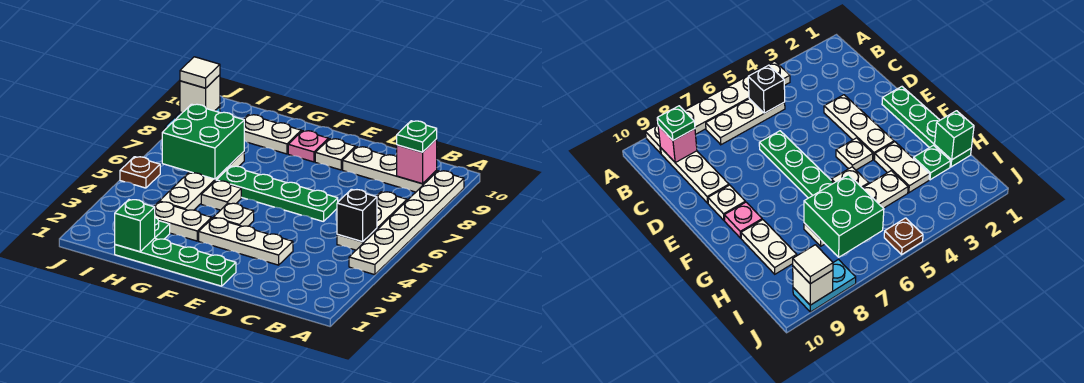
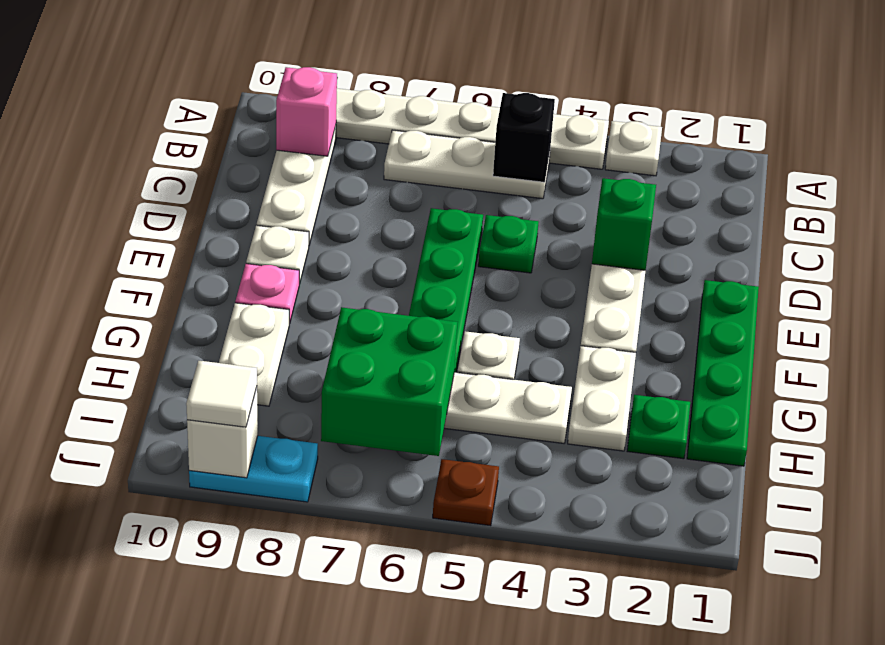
green plate B9 level 3 -> green plate D5 level 1
white plate F4 level 1 -> white plate A3 level 1
green brick H1 level 2 -> green brick D3 level 2

